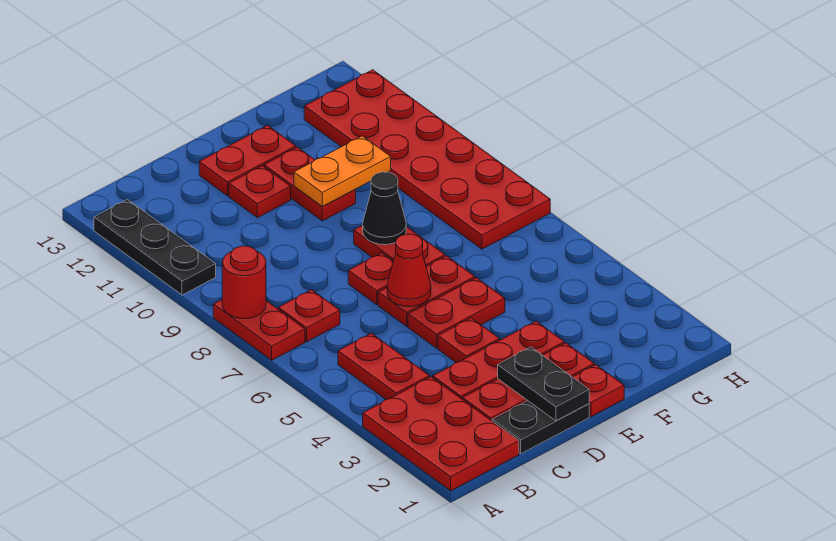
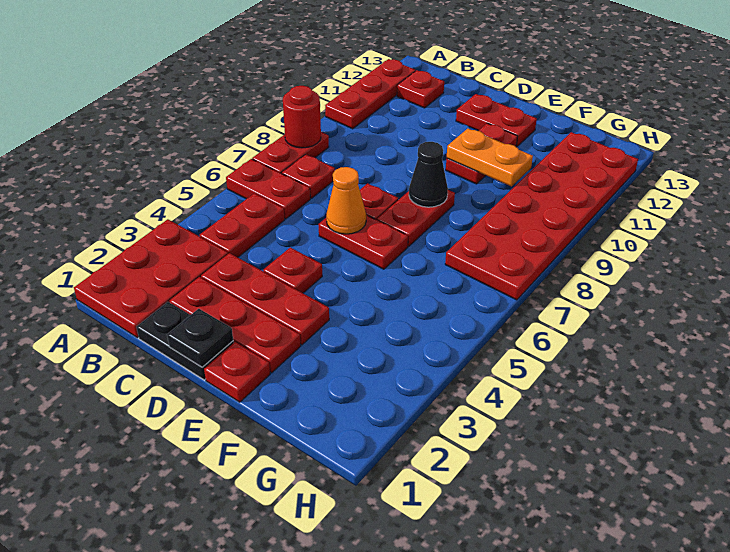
black plate A10:A12 level 1 -> red plate A10:A12 level 1
black plate D1:D2 level 2 -> black plate D1 level 2
red plate D5:E5 level 1 -> red plate A6:B6 level 1
red cone D6 level 2 -> orange cone D6 level 2
red plate D11 level 1 -> red plate B12 level 1

